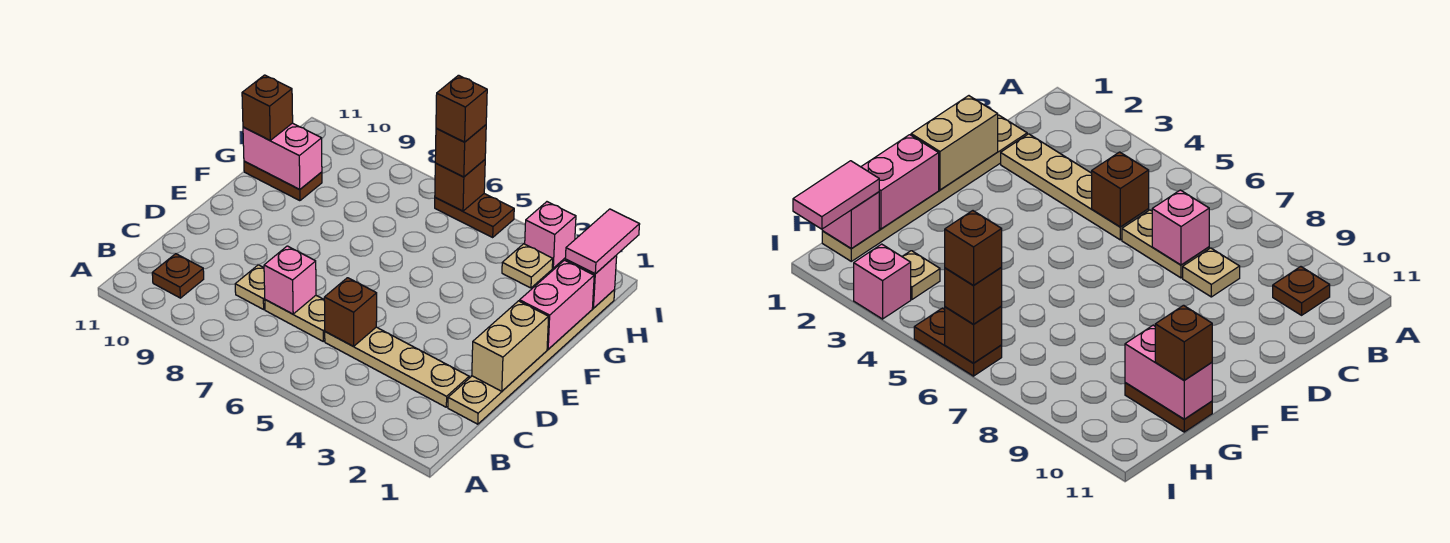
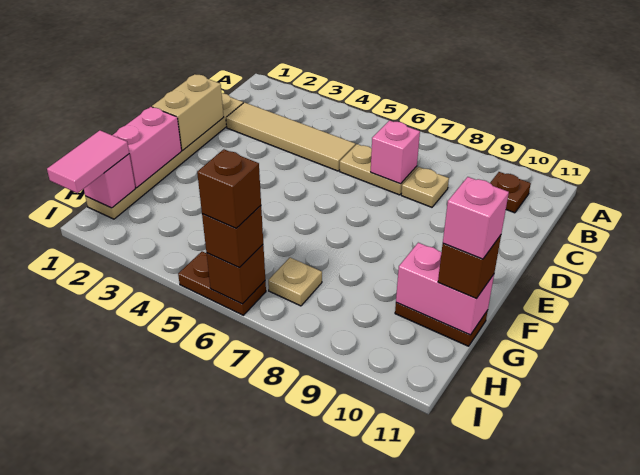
tan plate C2:C5 level 1 -> tan tile C2:C5 level 1
brown brick C5 level 2 -> none
tan plate H3 level 1 -> tan plate H7 level 1
pink brick I3 level 1 -> pink brick G11 level 4

